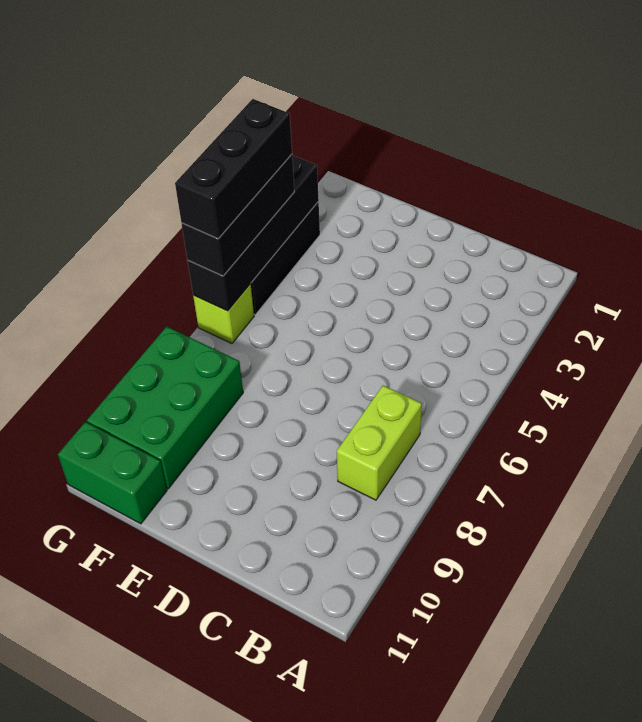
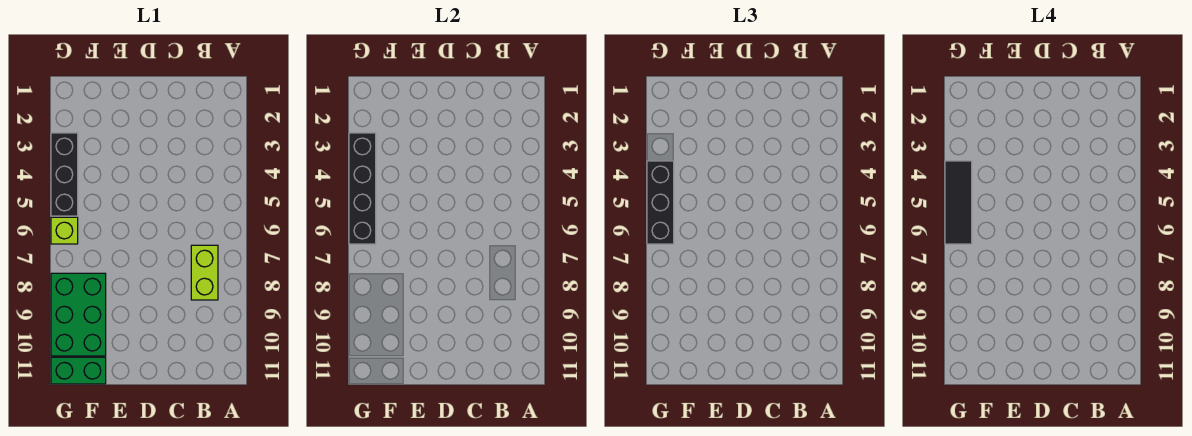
black brick G4:G6 level 4 -> black tile G4:G6 level 4

